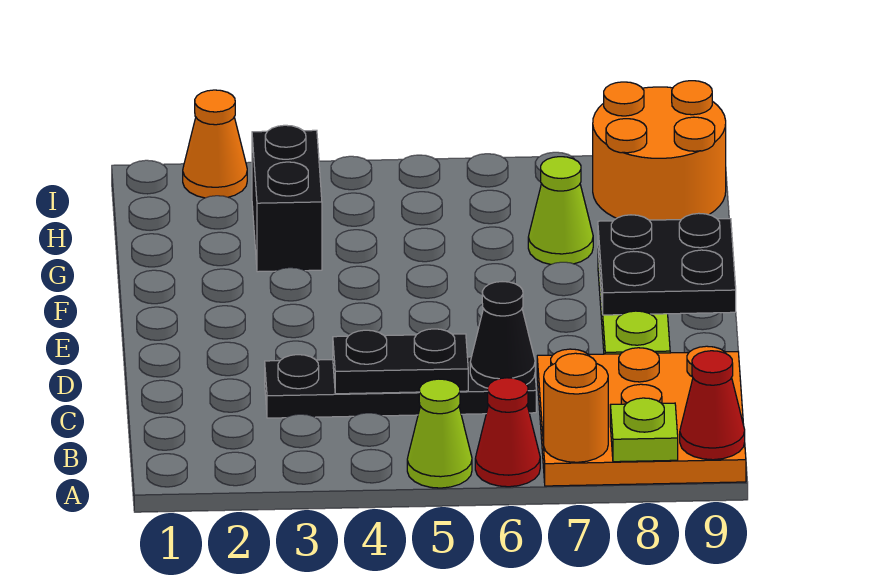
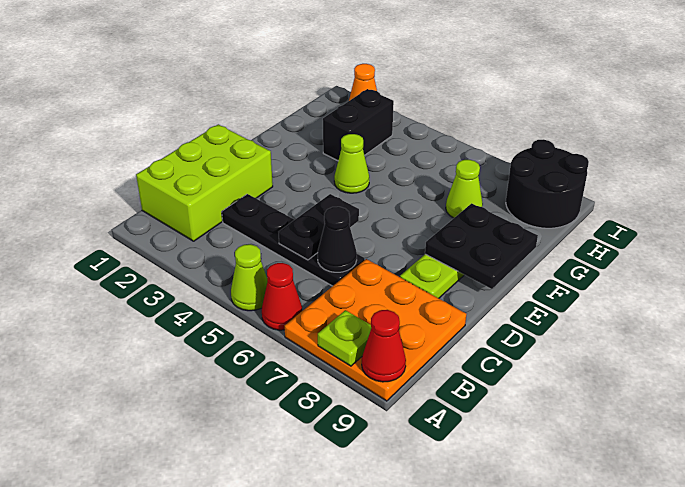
orange round brick A7 level 2 -> none
none -> lime brick B1:D2 level 1
black plate C4:C5 level 2 -> black plate C5:D5 level 2
none -> lime cone F4 level 1
orange round brick H8:I9 level 1 -> black round brick H8:I9 level 1

